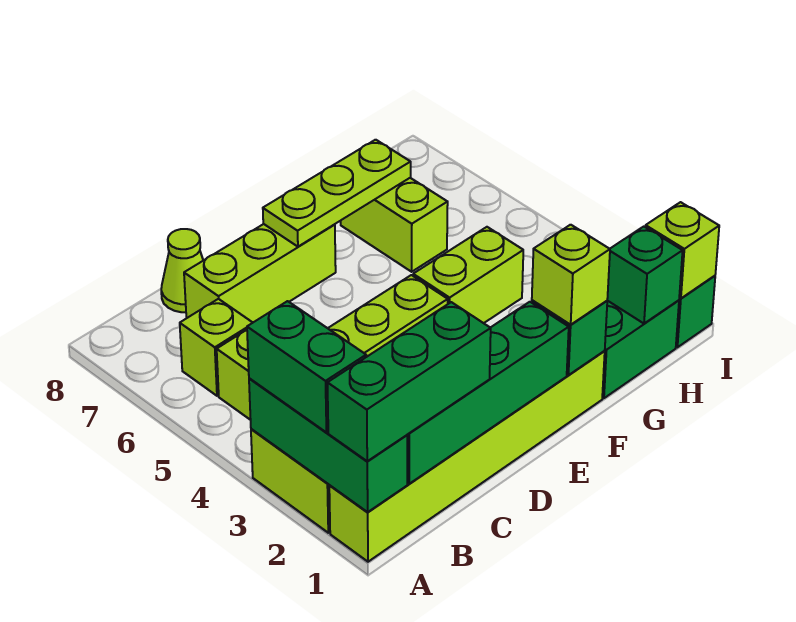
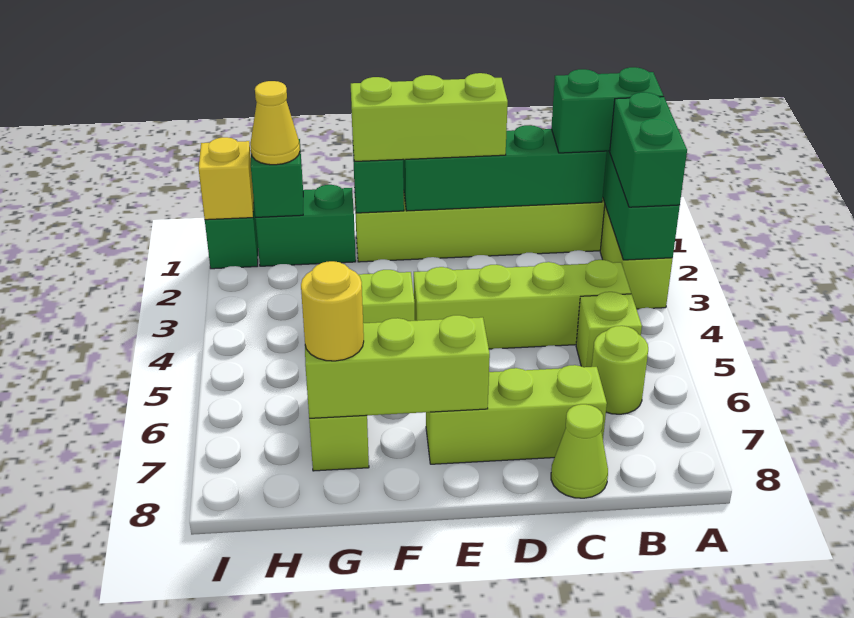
green brick A1:C1 level 3 -> green brick A1:B1 level 3
lime brick B6 level 1 -> lime round brick B6 level 1
lime plate E7:G7 level 2 -> lime brick E7:G7 level 2
lime brick F1 level 3 -> lime brick D1:F1 level 3
none -> yellow round brick G7 level 3
none -> yellow cone H1 level 3
lime brick I1 level 2 -> yellow brick I1 level 2

